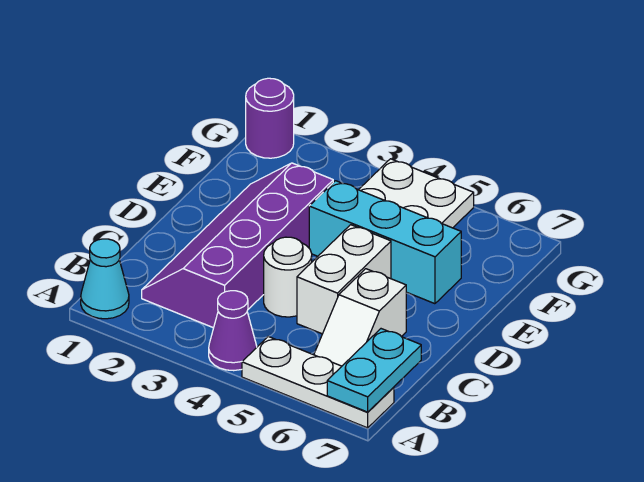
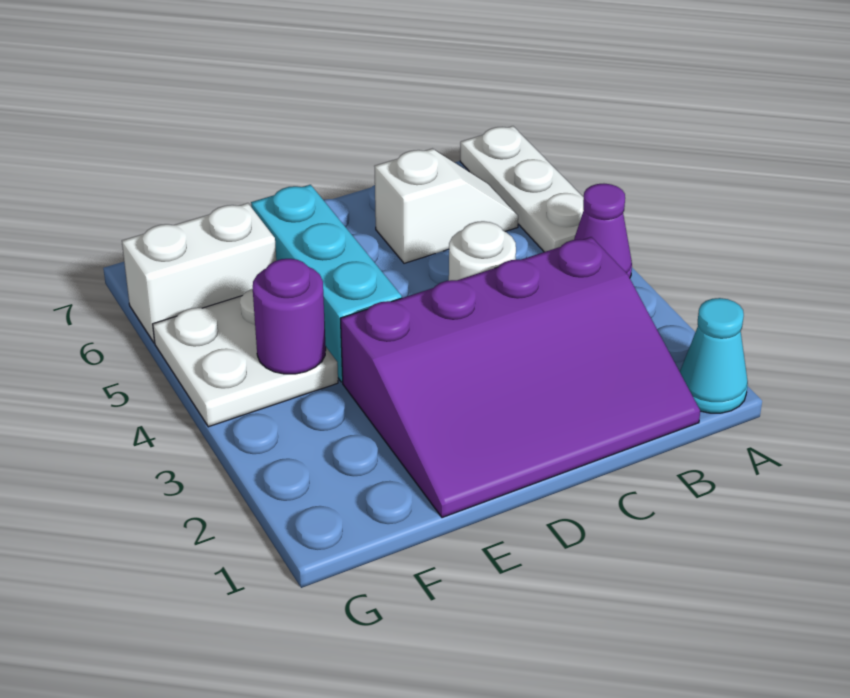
cyan plate A7:B7 level 2 -> none
purple slope B2:E3 level 1 top 3 -> purple slope B1:E3 level 1 top 3
white brick C5:D5 level 1 -> white brick F6:G6 level 1
purple round brick G1 level 1 -> purple round brick F4 level 2

